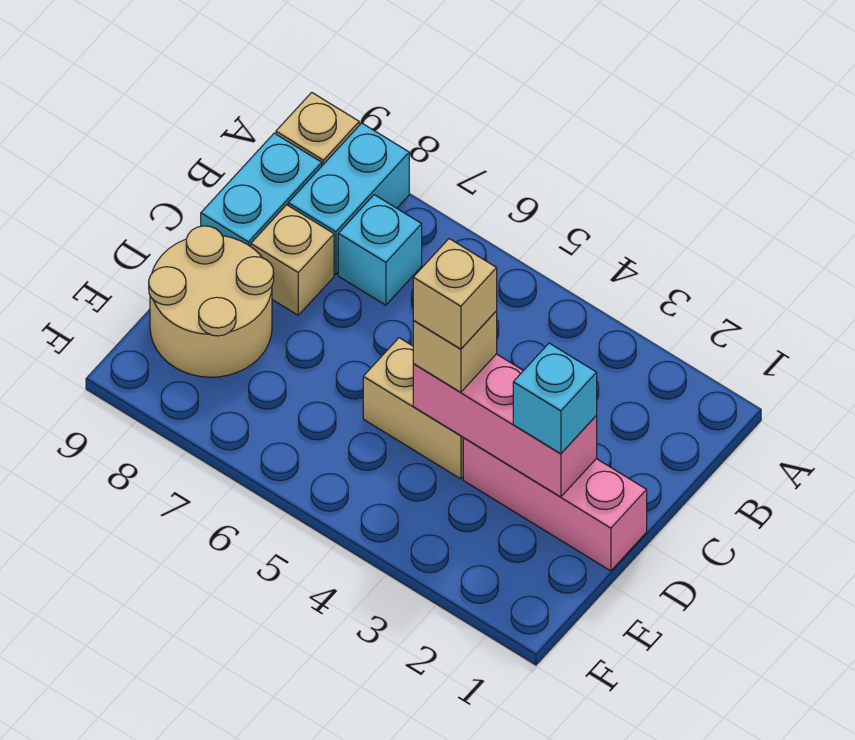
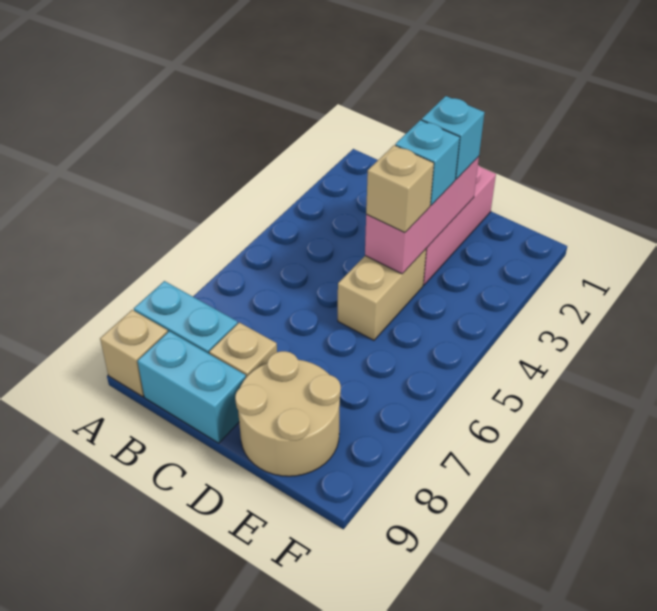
cyan brick B7 level 1 -> cyan brick D3 level 3
tan brick D4 level 4 -> none

